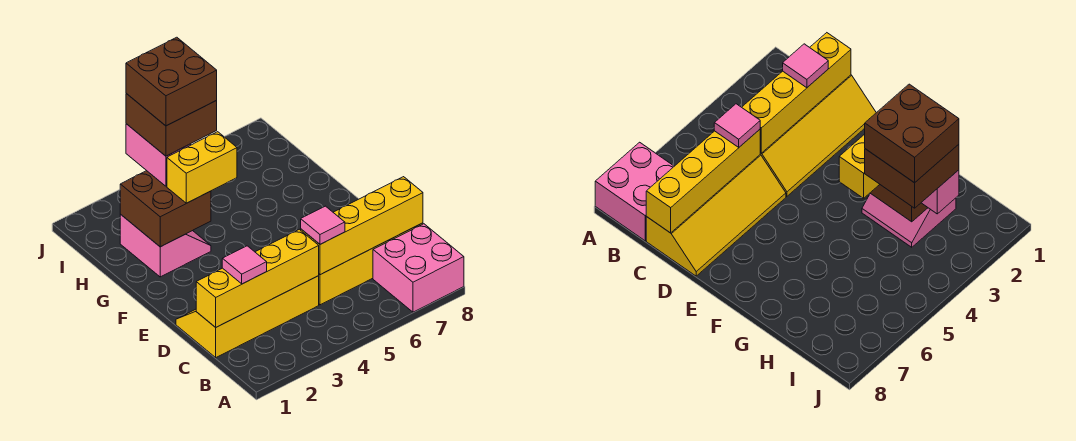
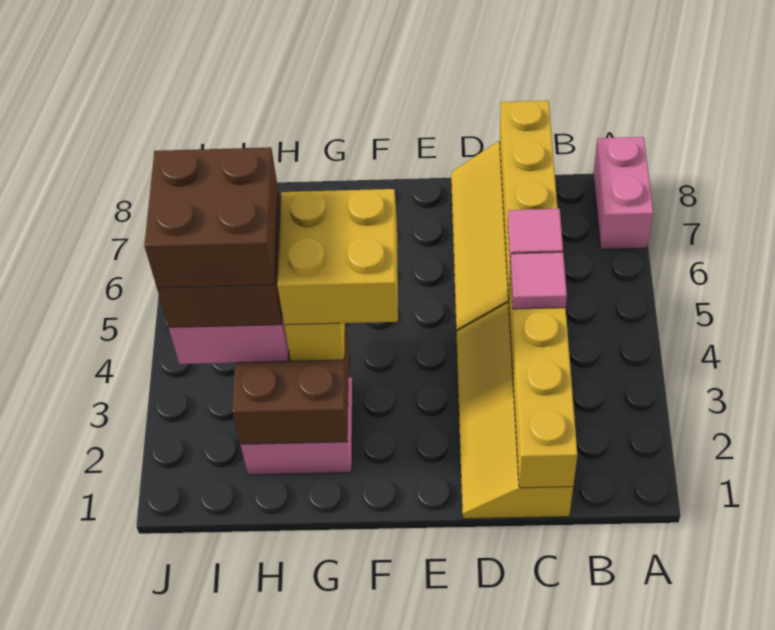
pink brick A7:B8 level 1 -> pink brick A7:A8 level 1
pink tile C2 level 3 -> pink tile C4 level 3
none -> yellow brick F3:G4 level 4

